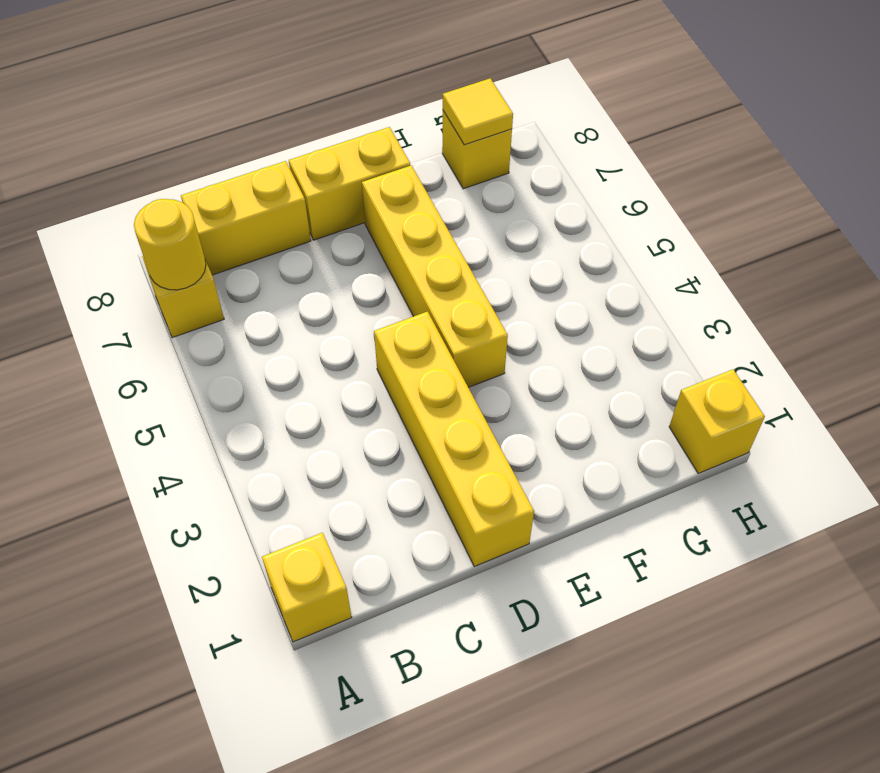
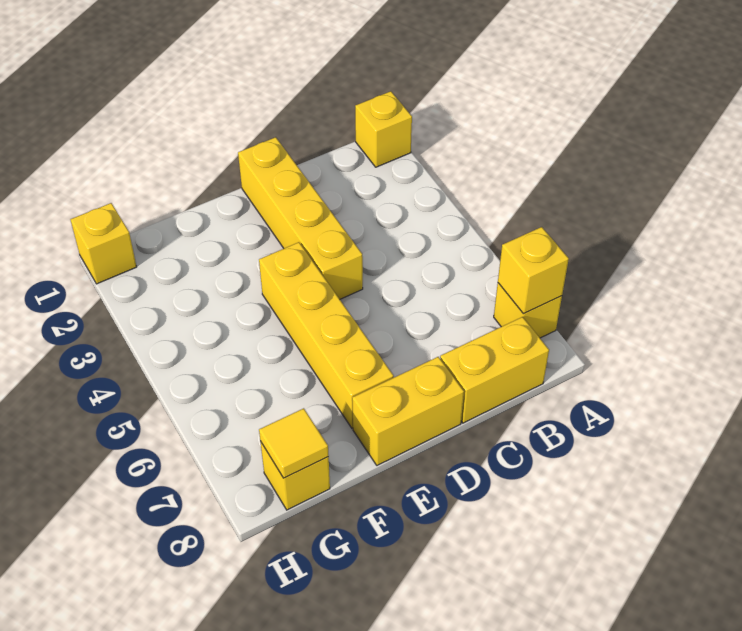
yellow round brick A7 level 2 -> yellow brick A7 level 2

